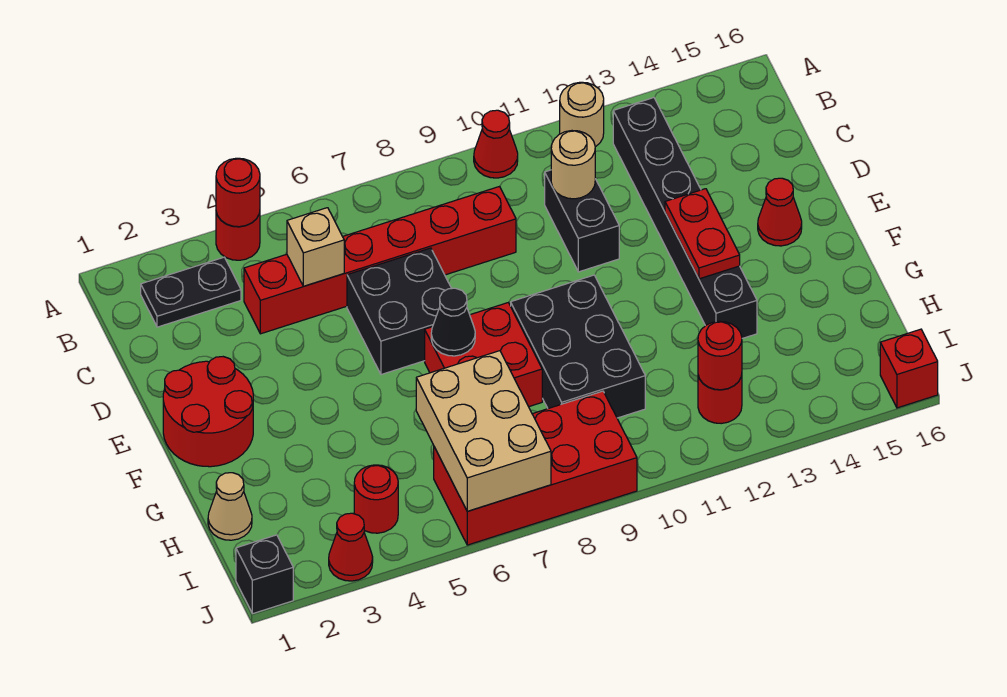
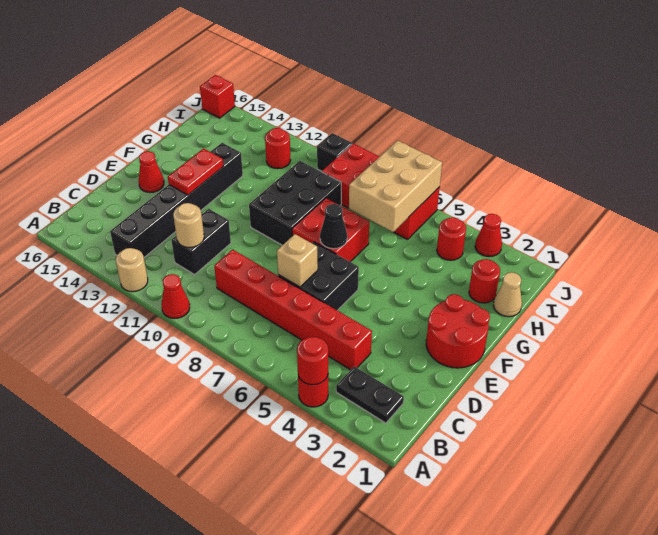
tan brick C5 level 2 -> tan brick D7 level 2
red round brick I12 level 2 -> red round brick H2 level 1
black brick J1 level 1 -> black brick J10 level 1

